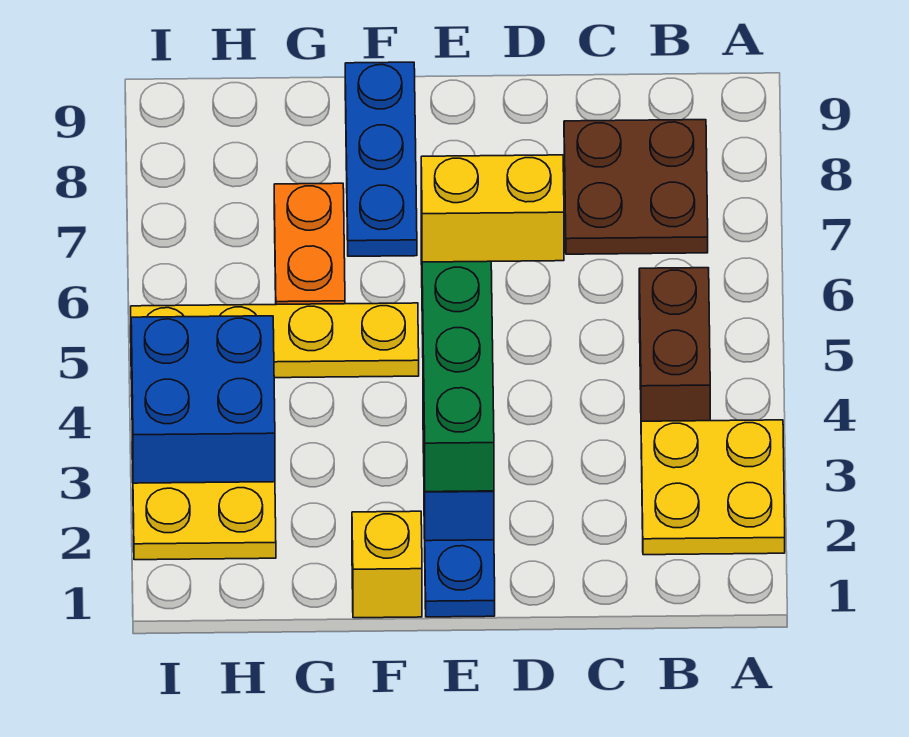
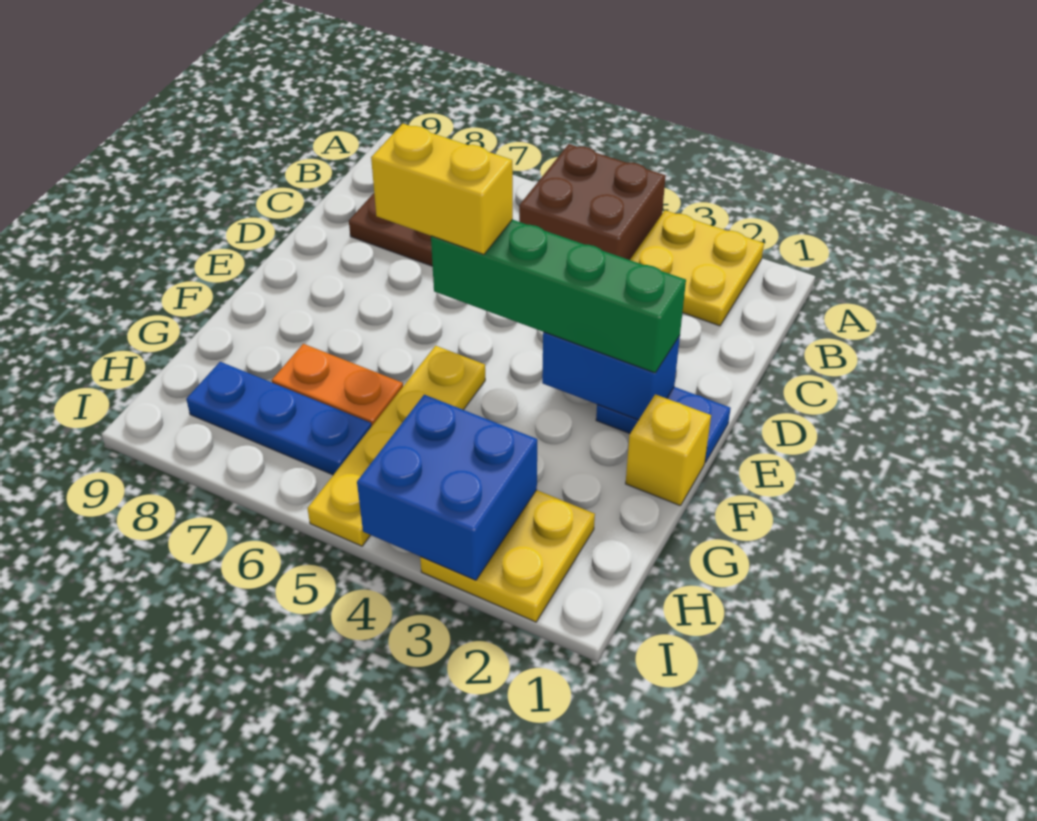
brown brick B4:B5 level 1 -> brown brick A4:B5 level 1
yellow brick D5:E5 level 4 -> yellow brick E5:E6 level 4
blue plate F7:F9 level 1 -> blue plate H6:H8 level 1

